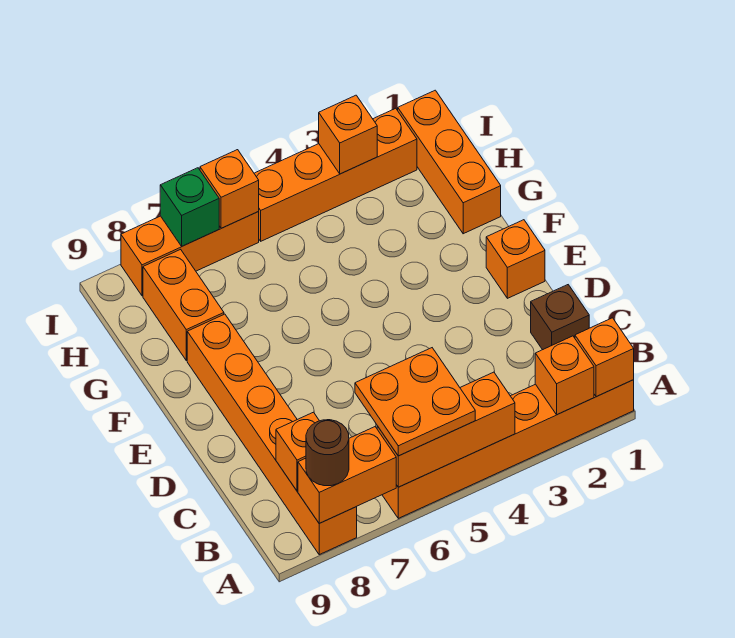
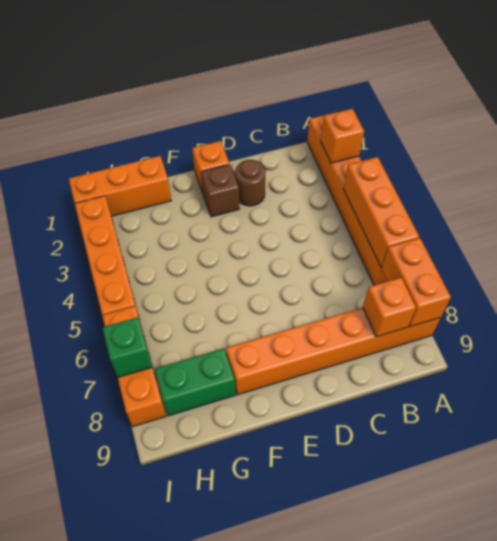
orange brick A1 level 2 -> none
orange plate A5:B6 level 3 -> none
brown round brick A8 level 3 -> brown round brick D2 level 1
brown brick C1 level 1 -> brown brick E2 level 1
orange brick G8:H8 level 1 -> green brick G8:H8 level 1
orange brick I3 level 2 -> none
orange brick I6 level 2 -> none

